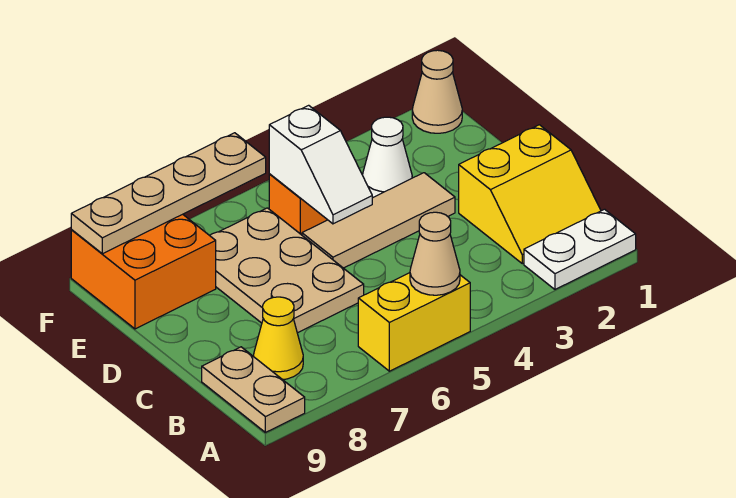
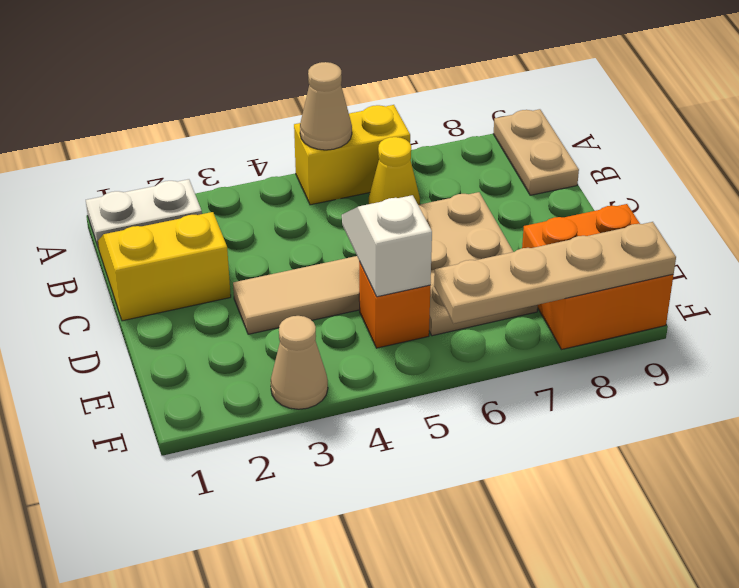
yellow cone B8 level 1 -> yellow cone B6 level 1
white cone E3 level 1 -> none
tan cone F1 level 1 -> tan cone F3 level 1

